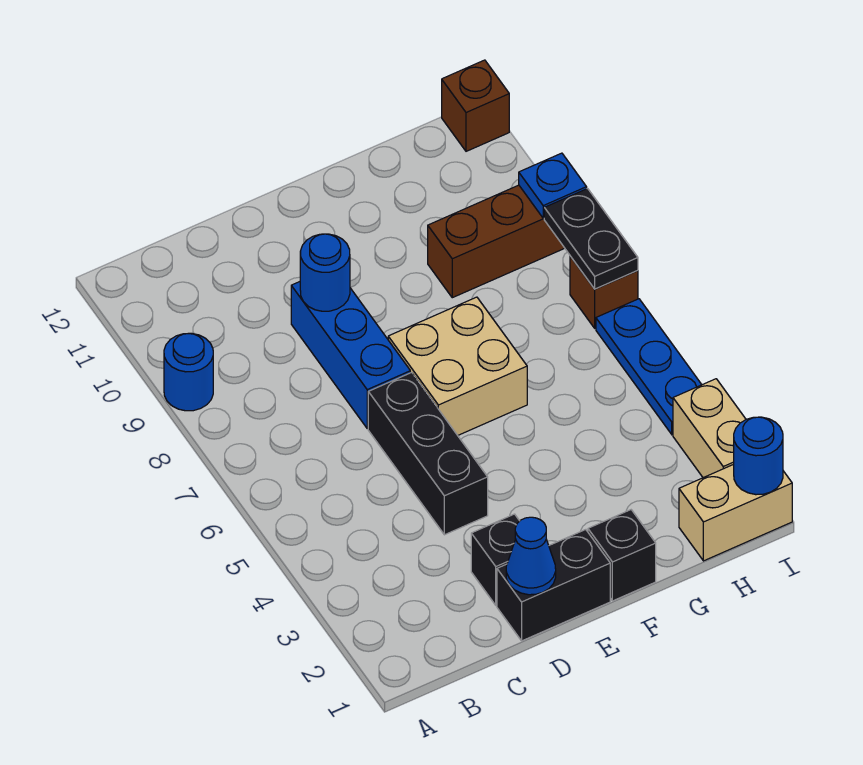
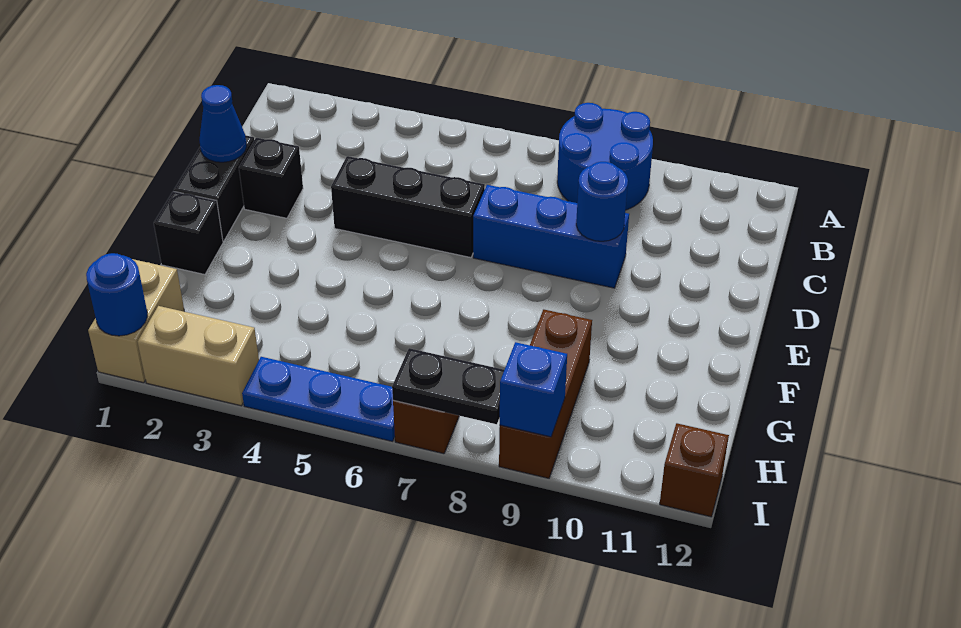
blue round brick A9 level 1 -> blue round brick A8:B9 level 1
tan brick E6:F7 level 1 -> none
blue plate I9 level 2 -> blue brick I9 level 2

